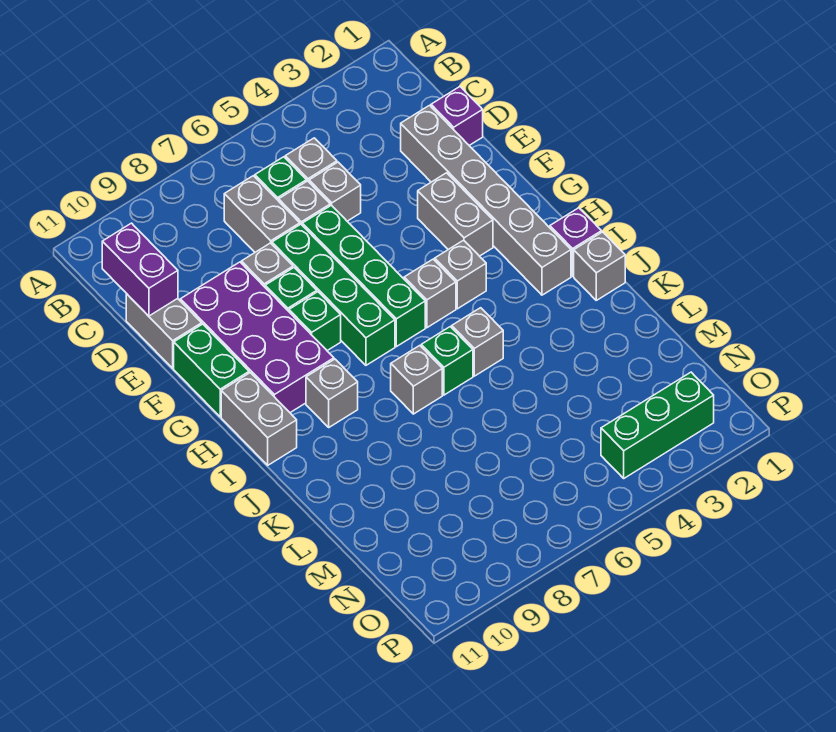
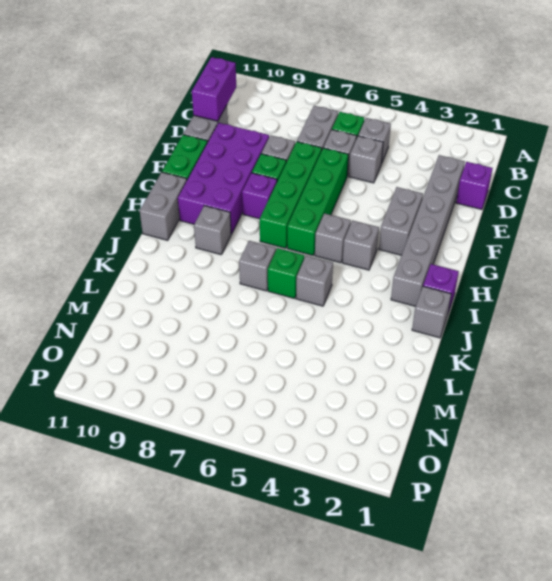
green brick G8 level 1 -> purple brick G8 level 1
green brick O2:O4 level 1 -> none

